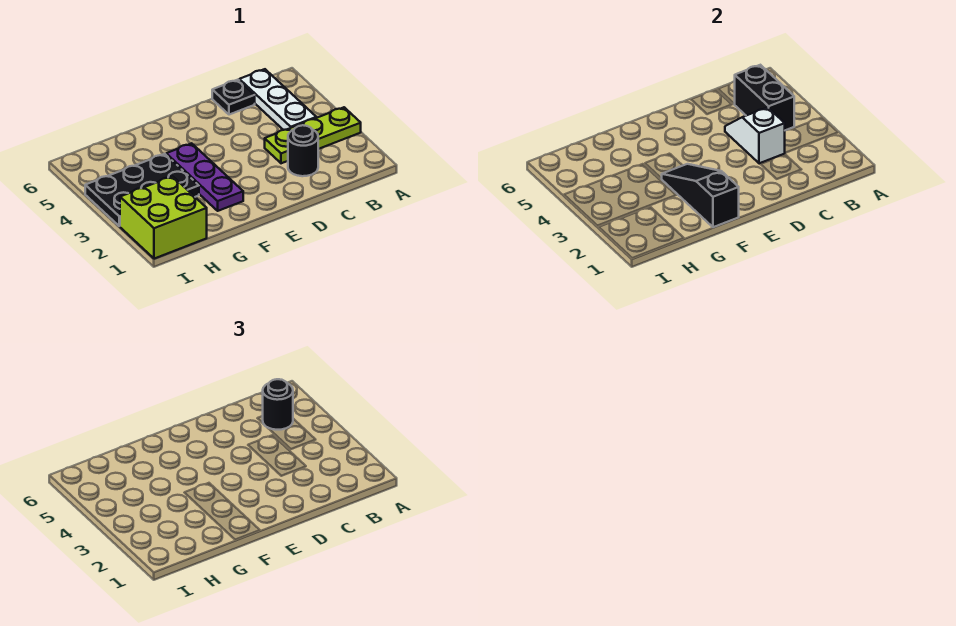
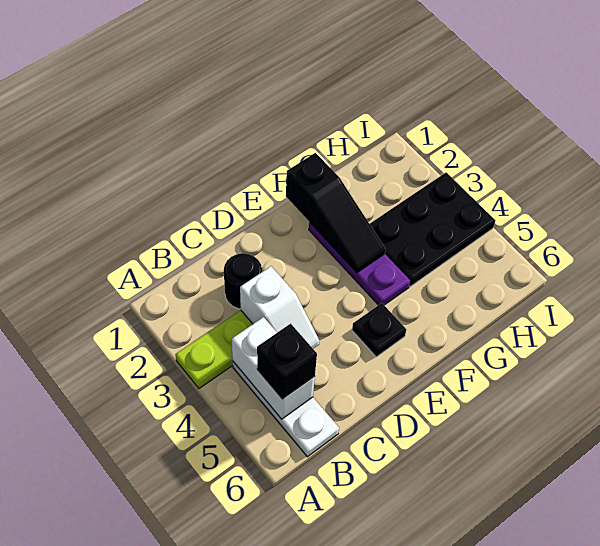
black brick B4:B5 level 2 -> white brick B4:B5 level 2
black round brick B5 level 3 -> black brick B5 level 3
black plate C6 level 1 -> black plate E5 level 1
lime brick H1:I2 level 1 -> none

